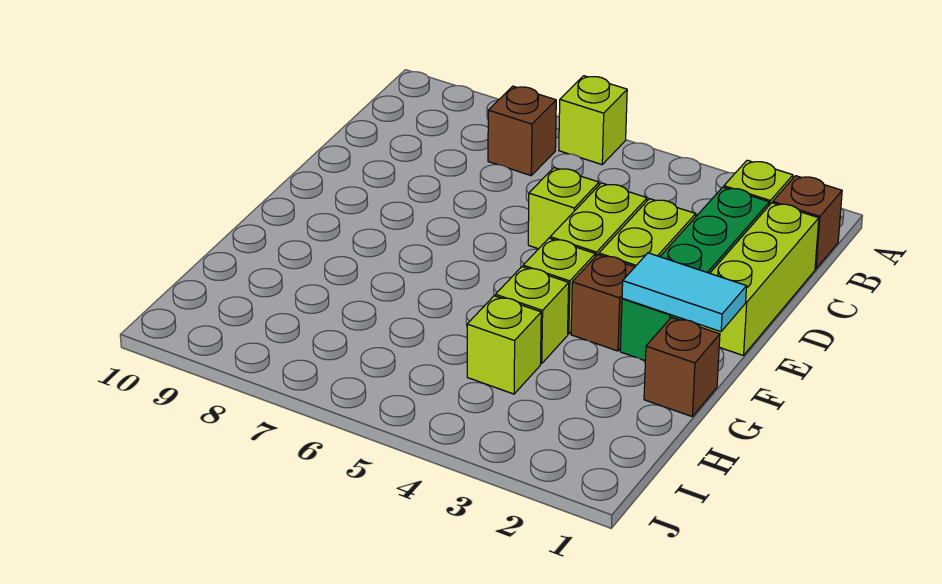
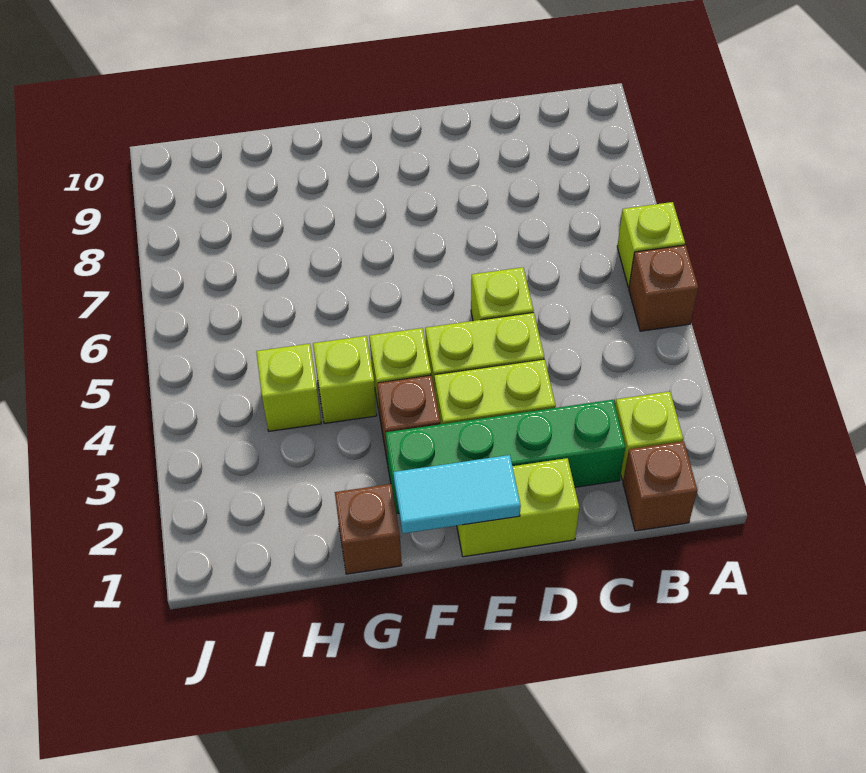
brown brick B7 level 1 -> brown brick A5 level 1
lime brick C1:E1 level 1 -> lime brick D1:E1 level 1
cyan tile F1:F2 level 2 -> cyan tile E1:F1 level 2

